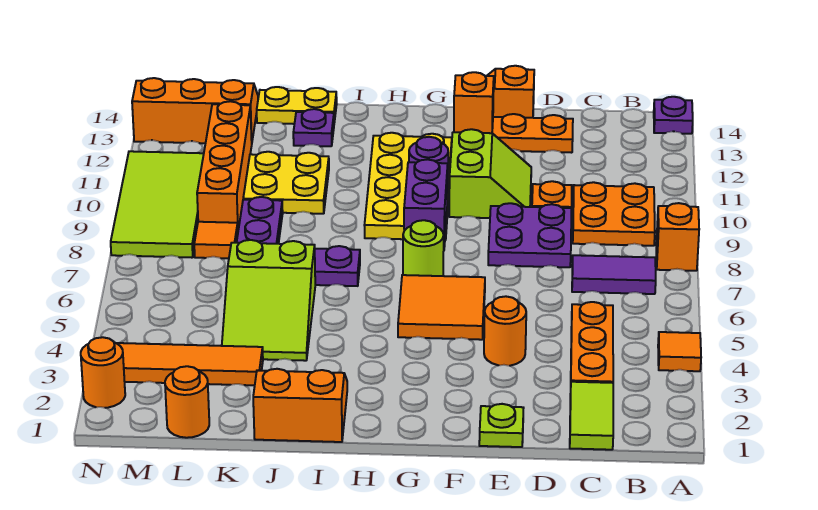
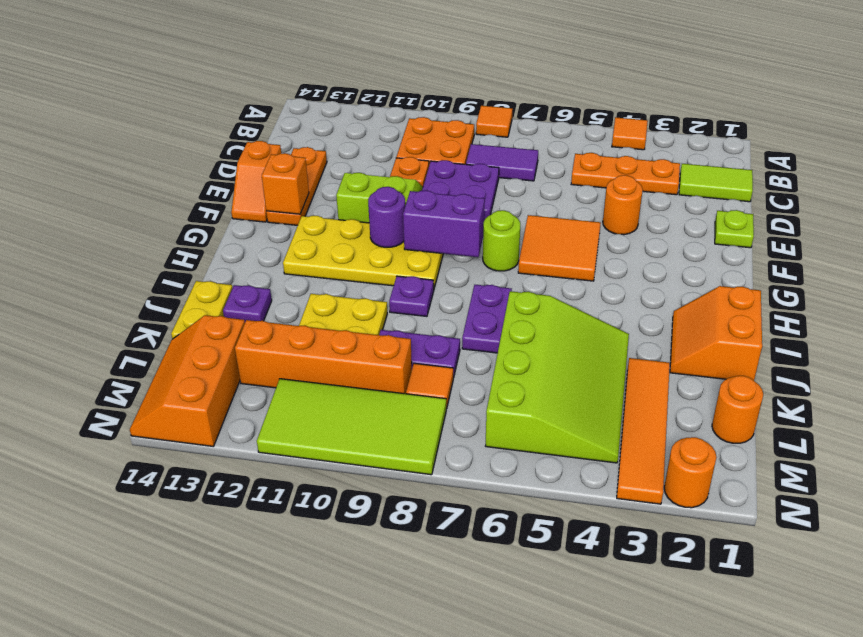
orange brick A8 level 1 -> orange tile A8 level 1
purple plate A14 level 1 -> purple plate I9 level 1
purple tile B7:C7 level 1 -> purple tile C7:C8 level 1
lime slope J4:K6 level 1 top 6 -> lime slope J4:M6 level 1 top 6

